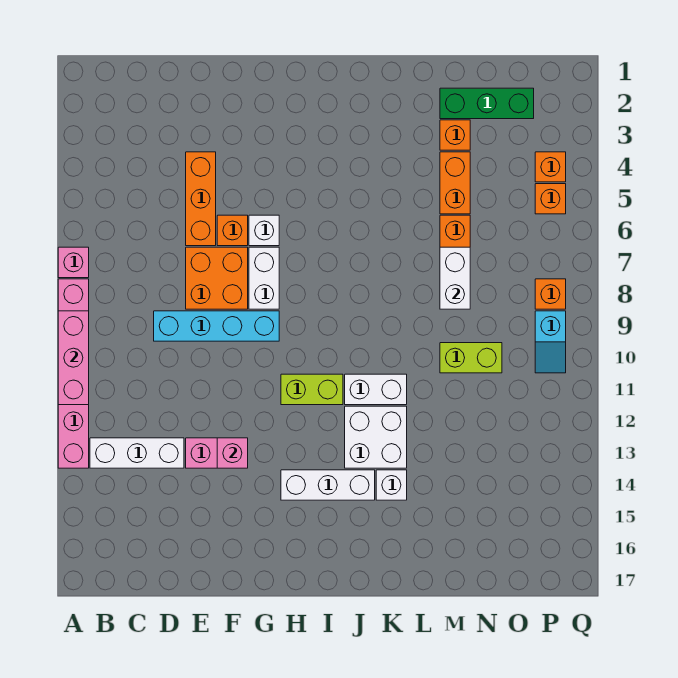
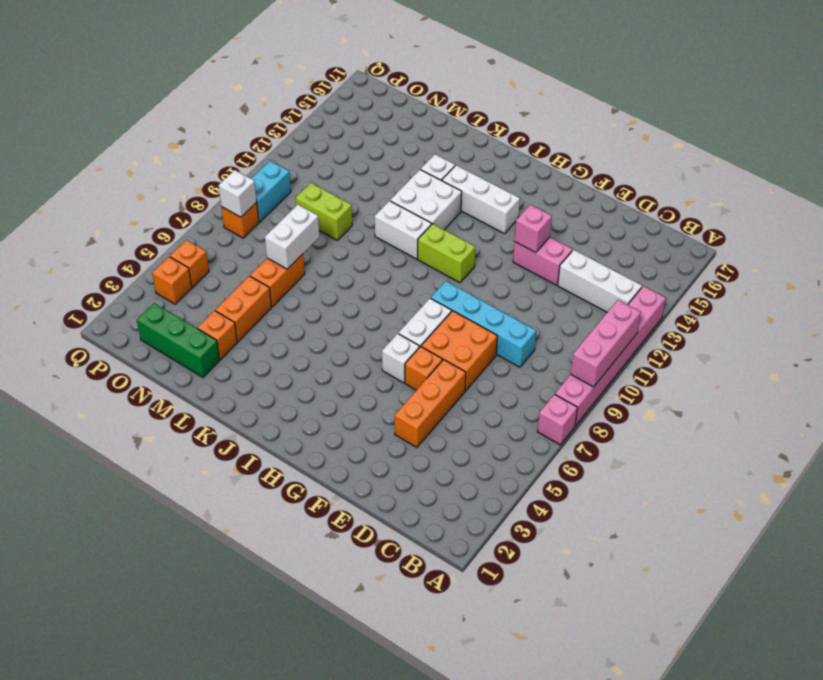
none -> white brick P8 level 2
cyan slope P9:P10 level 1 top 9 -> cyan brick P9:P10 level 1

